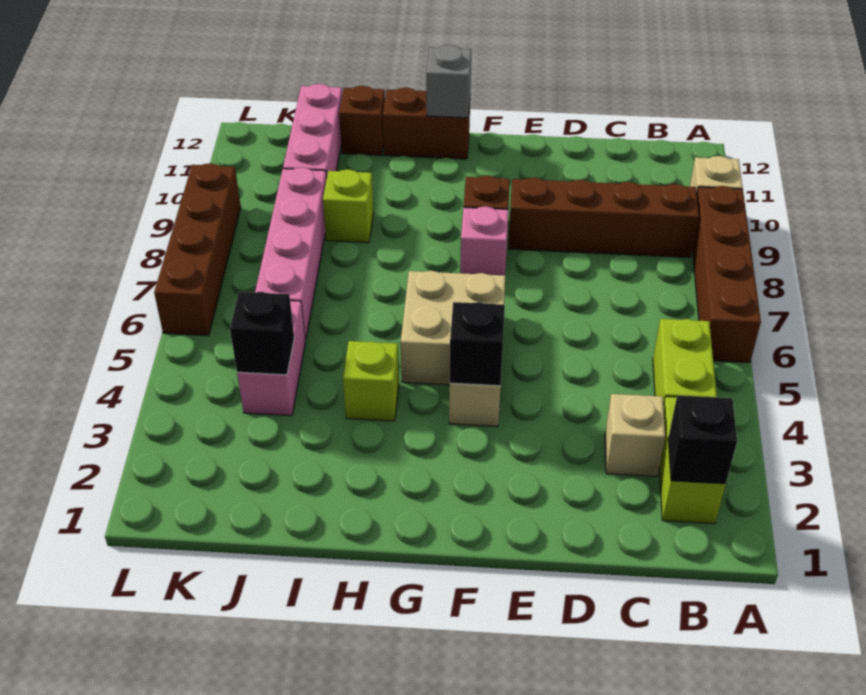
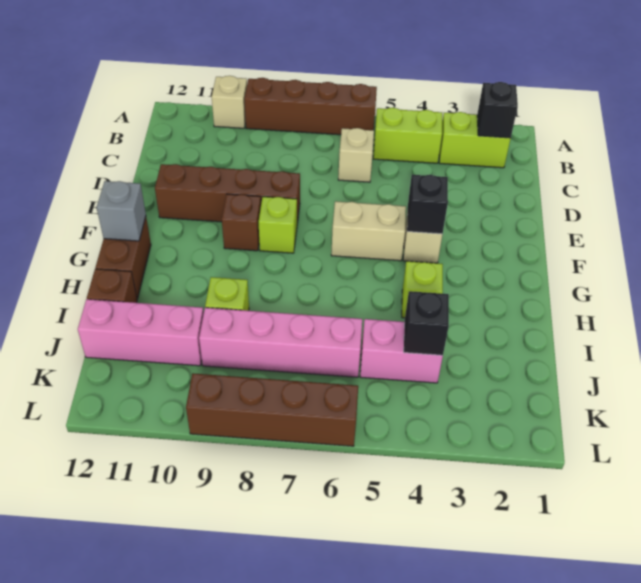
brown brick B9:E9 level 1 -> brown brick E8:E11 level 1
tan brick C3 level 1 -> tan brick C6 level 1
tan brick F5:G6 level 1 -> tan brick F5:F6 level 1
pink brick F8 level 1 -> lime brick F8 level 1

